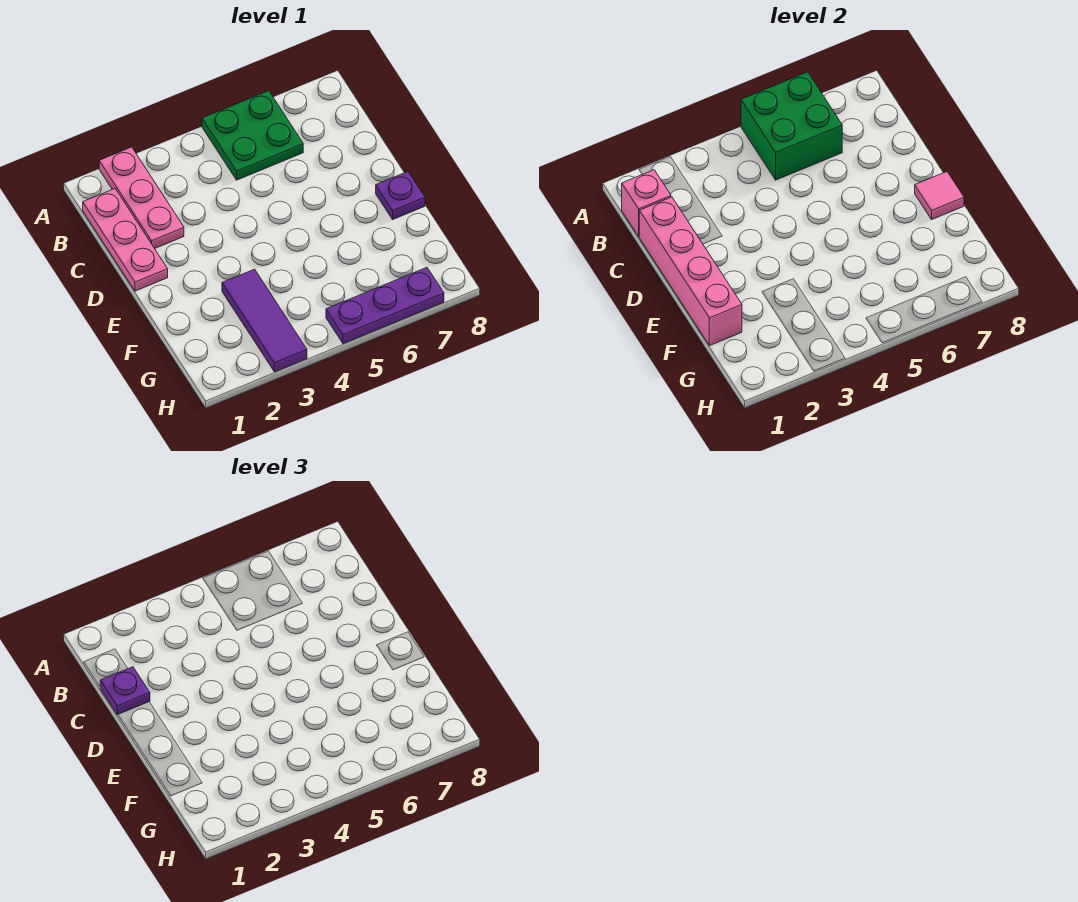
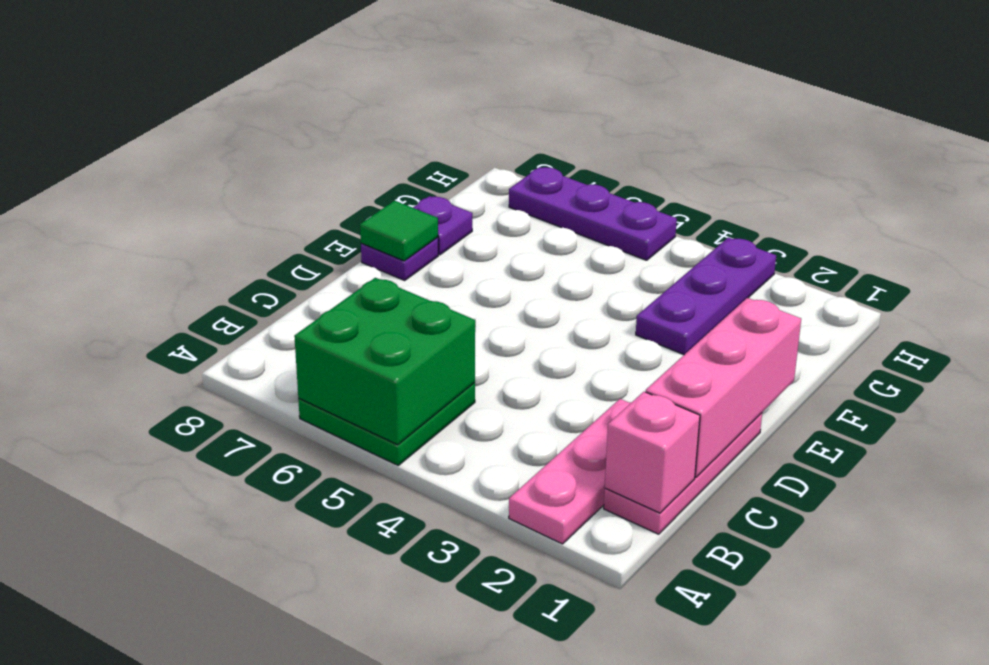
pink brick C1:F1 level 2 -> pink brick C1:E1 level 2
purple plate C1 level 3 -> purple plate F8 level 1
pink tile E8 level 2 -> green tile E8 level 2
purple tile F3:H3 level 1 -> purple plate F3:H3 level 1

